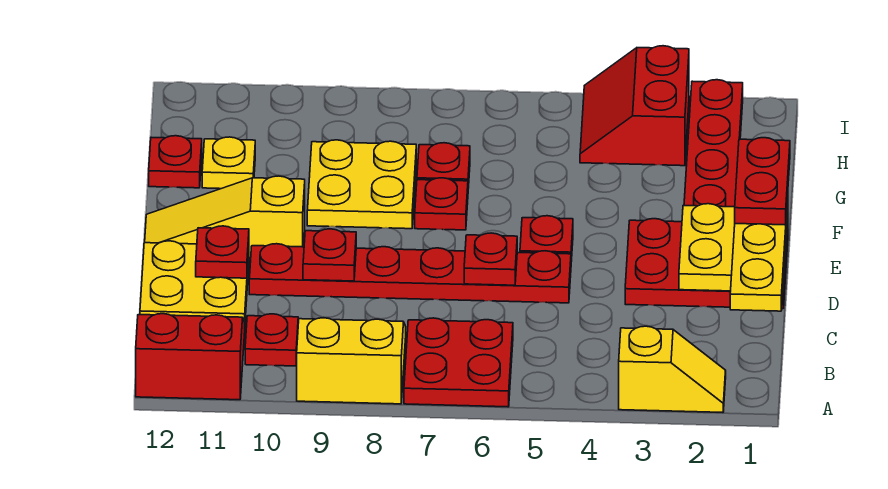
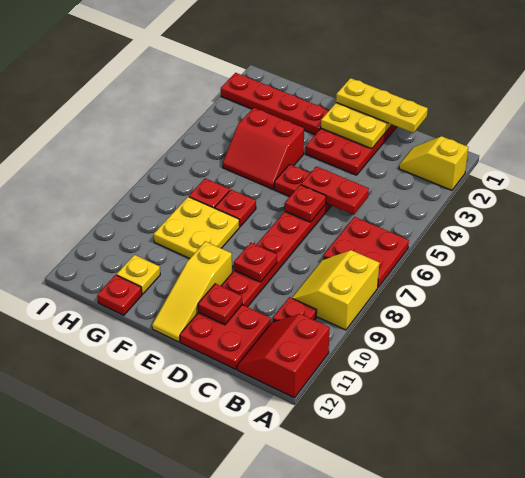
yellow slope A2:A3 level 1 top 3 -> yellow slope A2:B2 level 1 top A
yellow plate C11:D12 level 1 -> red plate C11:D12 level 1
red plate E1:F1 level 4 -> red plate C5:D5 level 2
red slope H3:I4 level 1 top 3 -> red slope F4:G5 level 1 top 4

